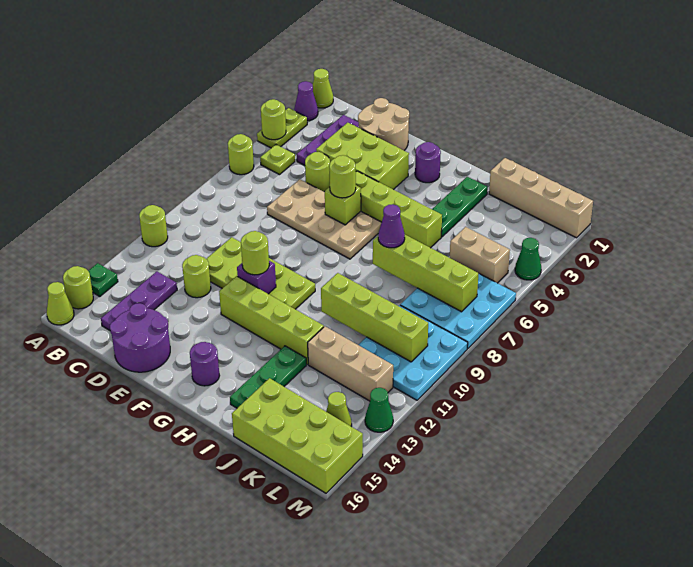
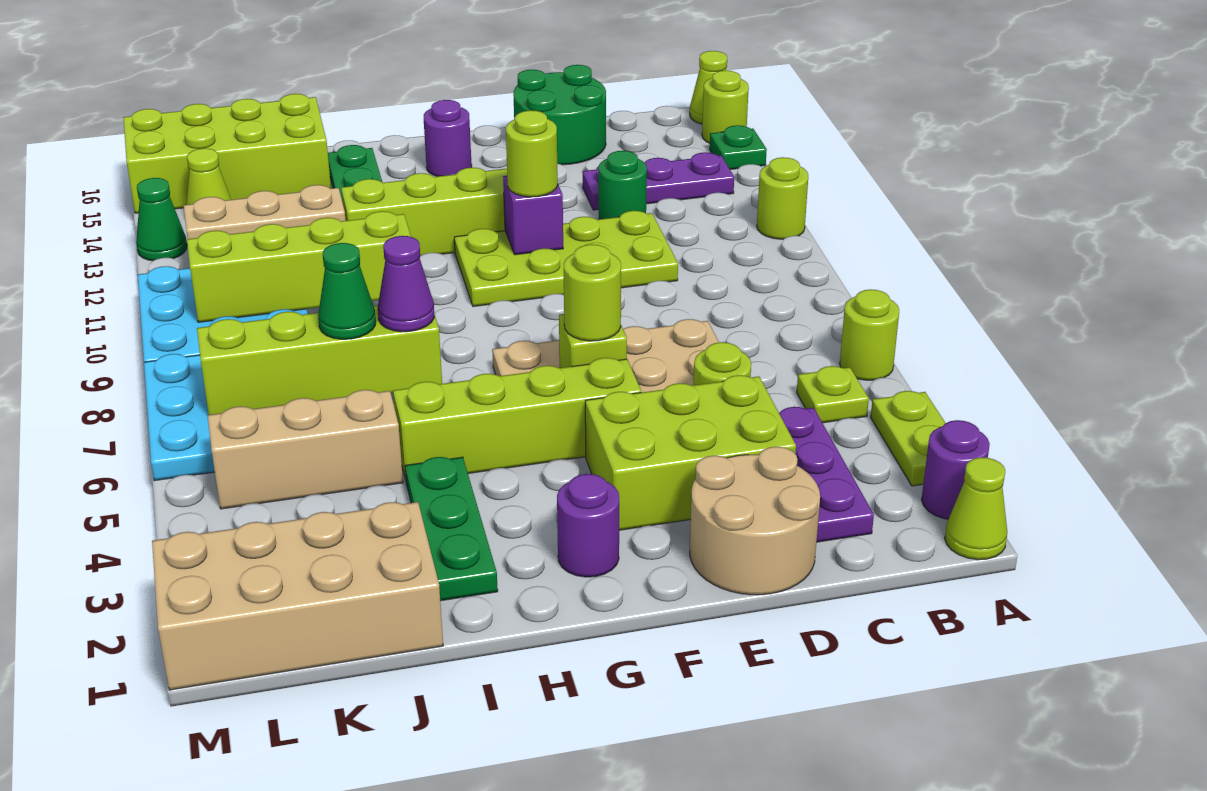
purple cone A2 level 1 -> purple round brick A2 level 1
lime round brick A4 level 2 -> none
purple plate C13:C15 level 1 -> purple plate B13:D13 level 1
lime round brick D12 level 1 -> green round brick D12 level 1
purple round brick D15:E16 level 1 -> green round brick D15:E16 level 1
tan brick J1:M1 level 1 -> tan brick J1:M2 level 1
tan brick K5:L5 level 1 -> tan brick J5:L5 level 1
green cone M4 level 1 -> green cone J7 level 3

